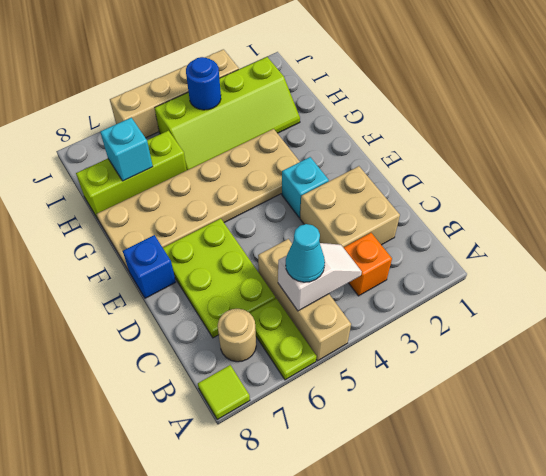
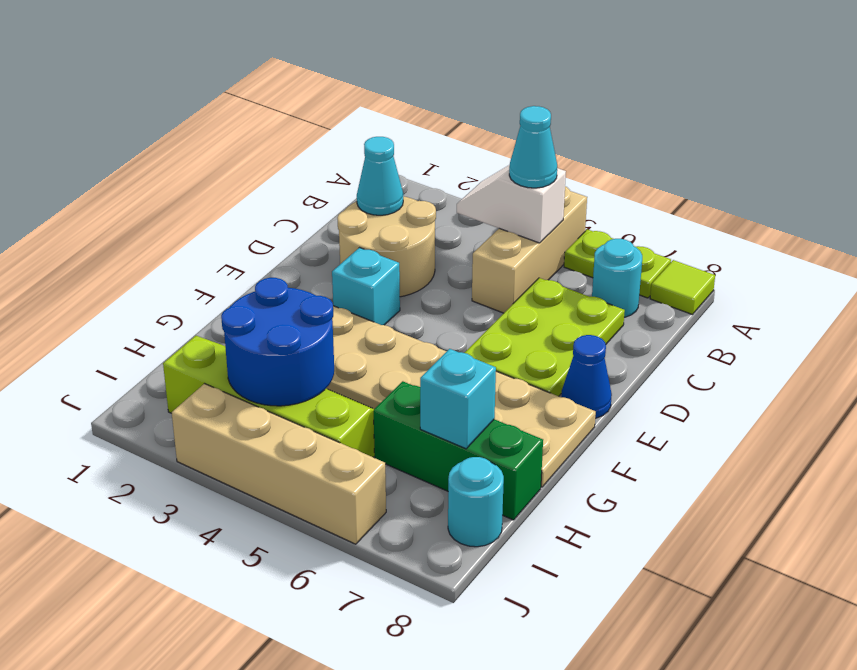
lime plate A6:B6 level 1 -> lime plate A6:A7 level 1
orange brick B3 level 1 -> none
tan round brick B7 level 1 -> cyan round brick B7 level 1
tan brick C2:D3 level 1 -> tan round brick C2:D3 level 1
none -> cyan cone C2 level 2
blue brick E8 level 1 -> blue cone E8 level 1
lime brick H6:H8 level 1 -> green brick H6:H8 level 1
blue round brick I4 level 2 -> blue round brick H3:I4 level 2
none -> cyan round brick I8 level 1

